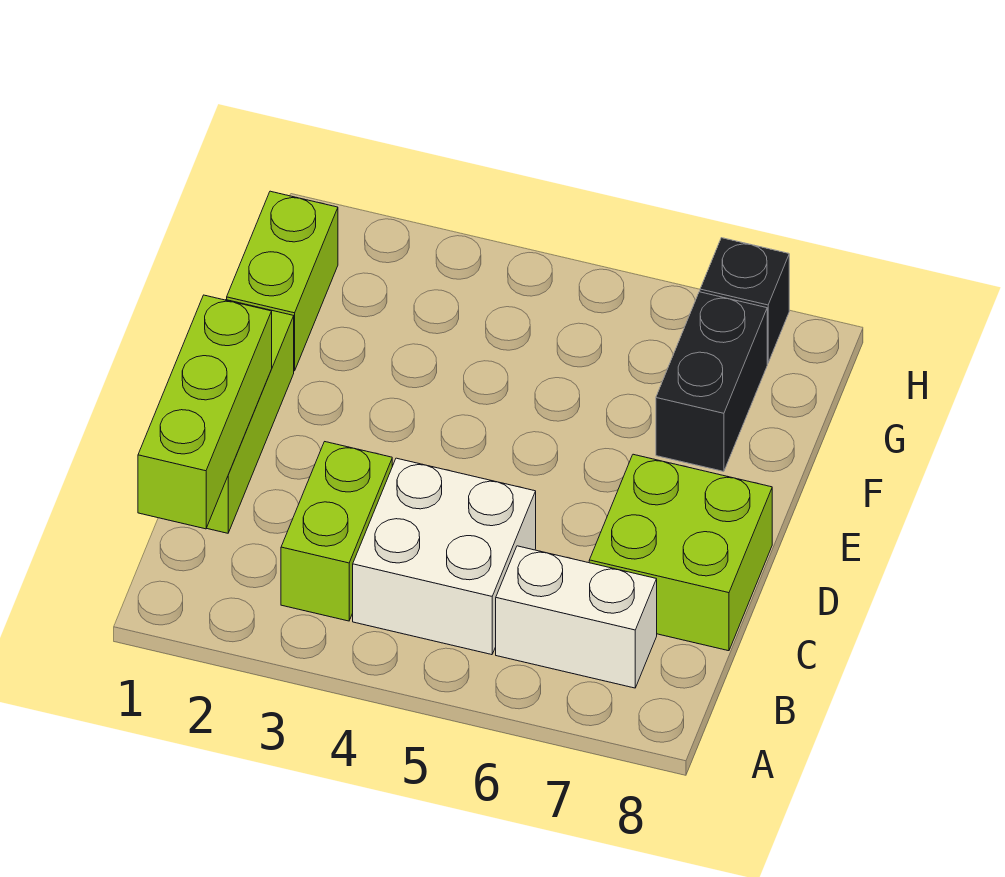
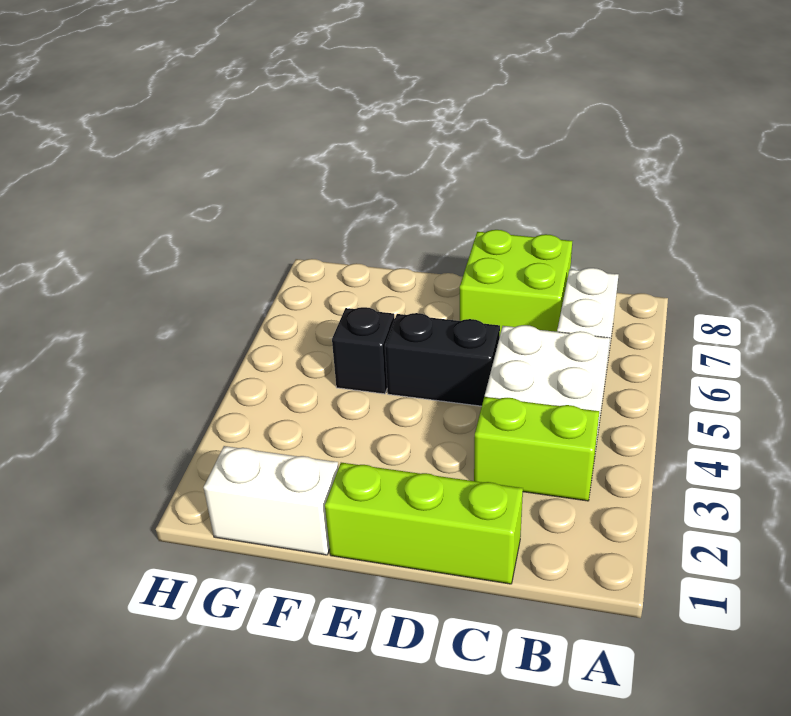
lime brick B1:D1 level 2 -> none
lime brick F1:G1 level 1 -> white brick F1:G1 level 1
black brick F7:G7 level 1 -> black brick D5:E5 level 1
black brick H7 level 1 -> black brick F5 level 1

